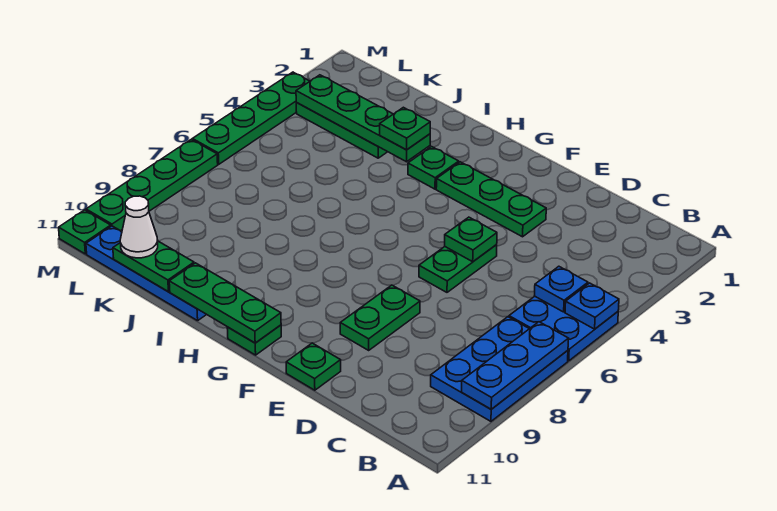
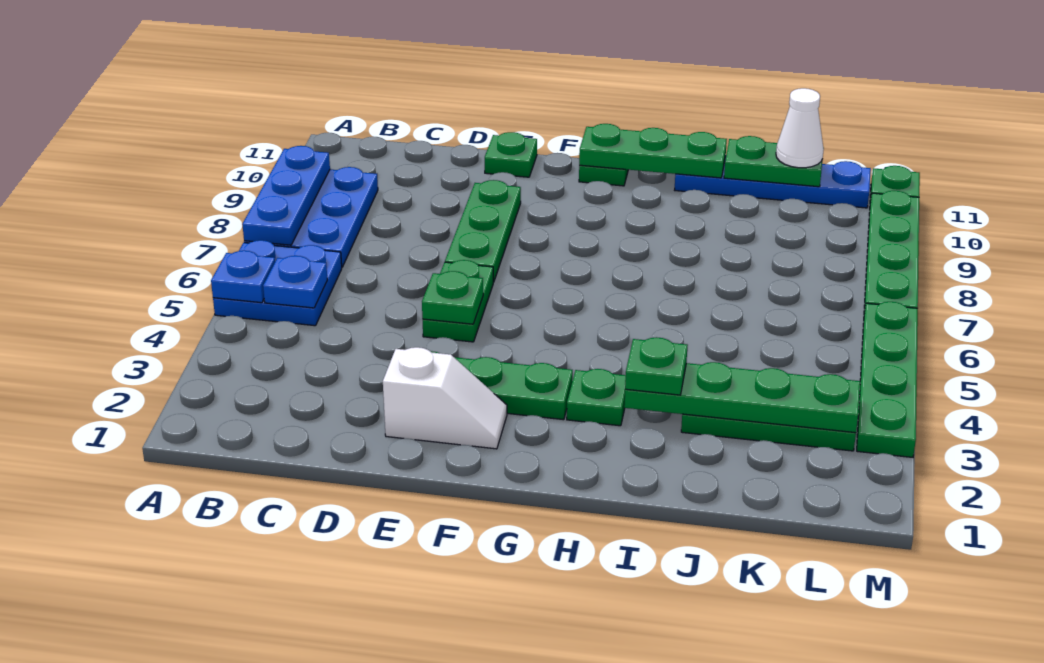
none -> white slope E2:F2 level 1 top E
green plate E8:E9 level 1 -> green plate E7:E9 level 1

